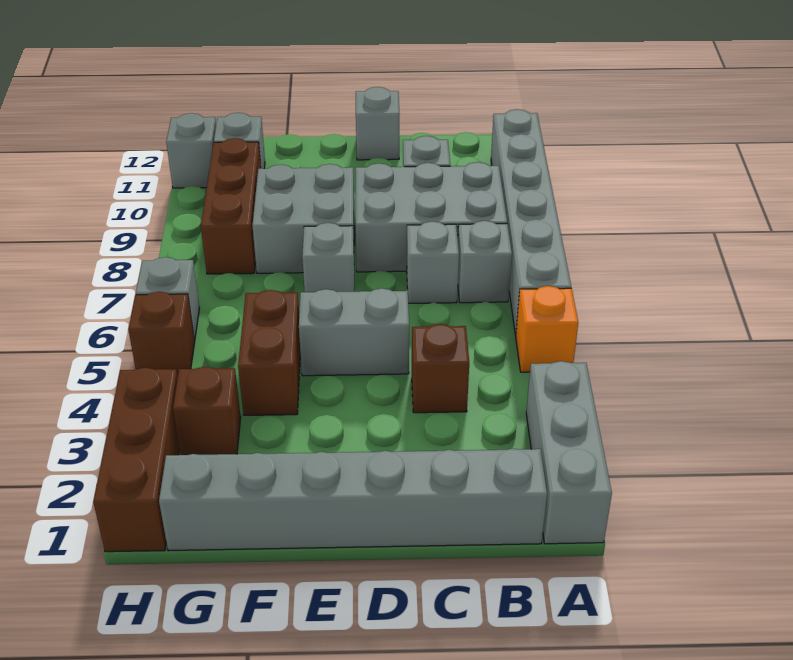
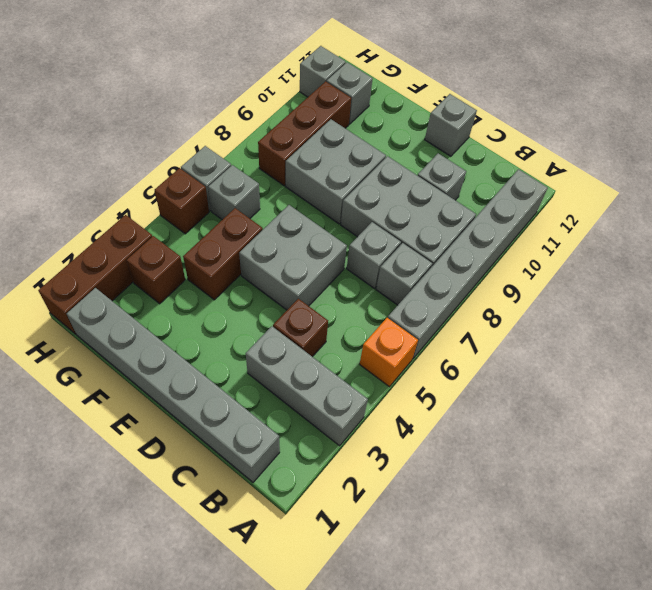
grey brick A1:A3 level 1 -> grey brick A3:C3 level 1
grey brick D5:E5 level 1 -> grey brick D5:E6 level 1
grey brick E7 level 1 -> grey brick G6 level 1

